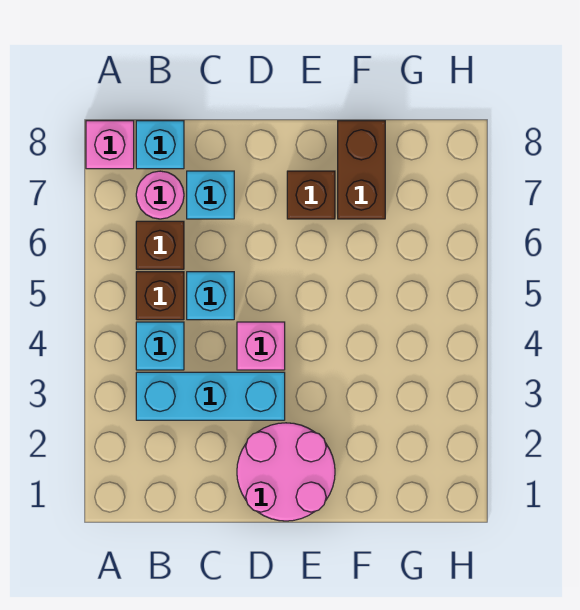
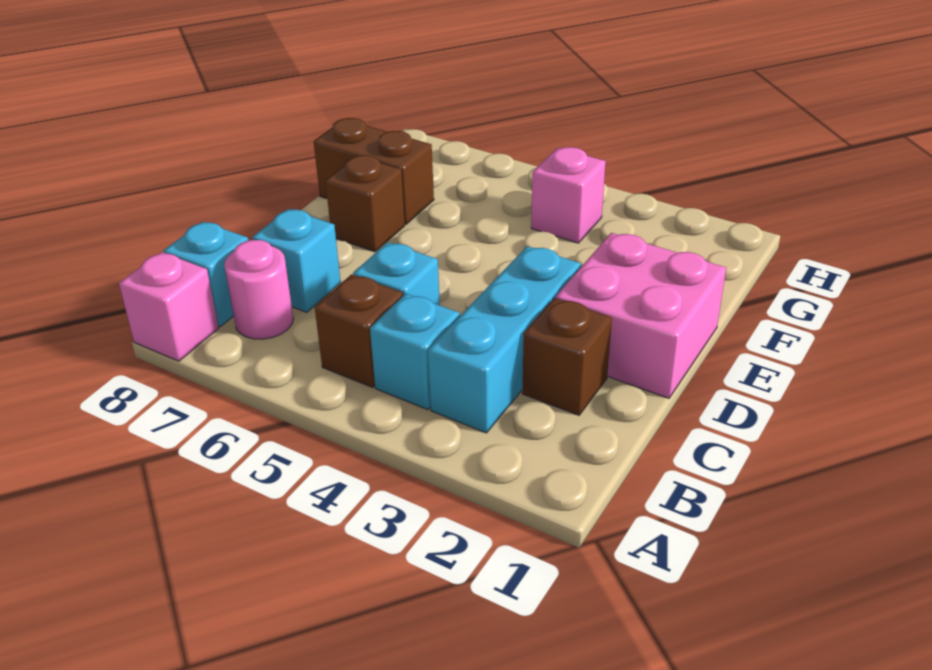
brown brick B6 level 1 -> brown brick C2 level 1
pink round brick D1:E2 level 1 -> pink brick D1:E2 level 1
pink brick D4 level 1 -> pink brick G4 level 1

